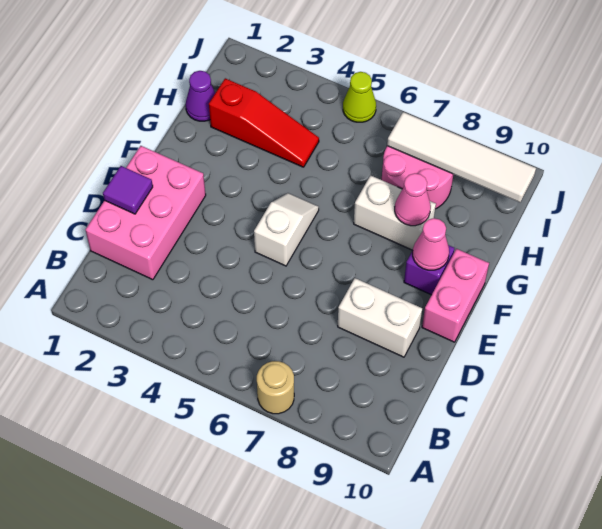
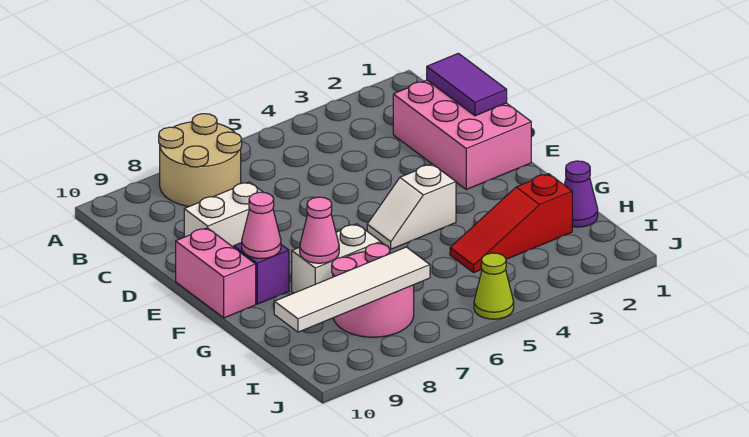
tan round brick A7 level 1 -> tan round brick A7:B8 level 1
purple tile D1 level 2 -> purple tile C1:D1 level 2
white slope E5:F5 level 1 top E -> white slope F4:F5 level 1 top 4

